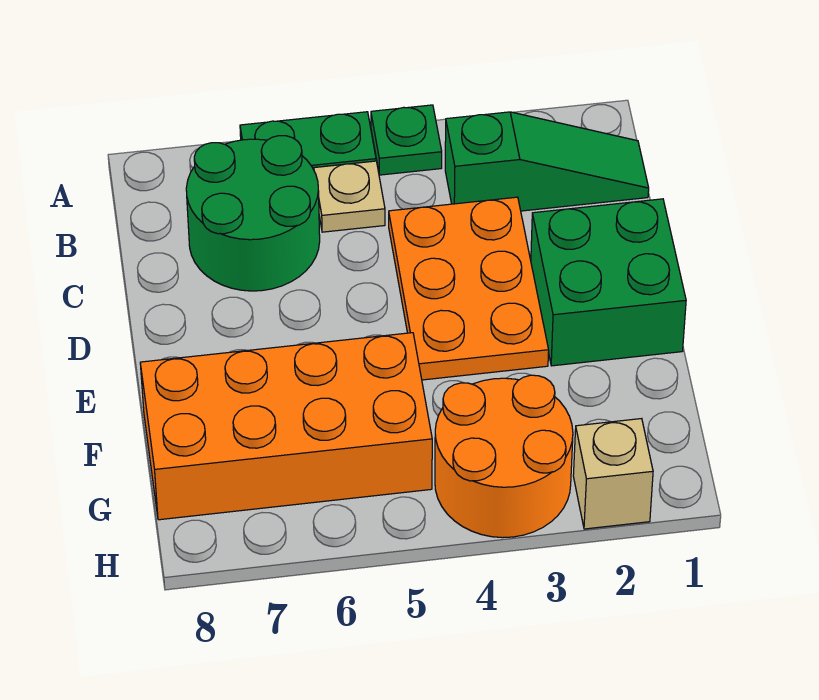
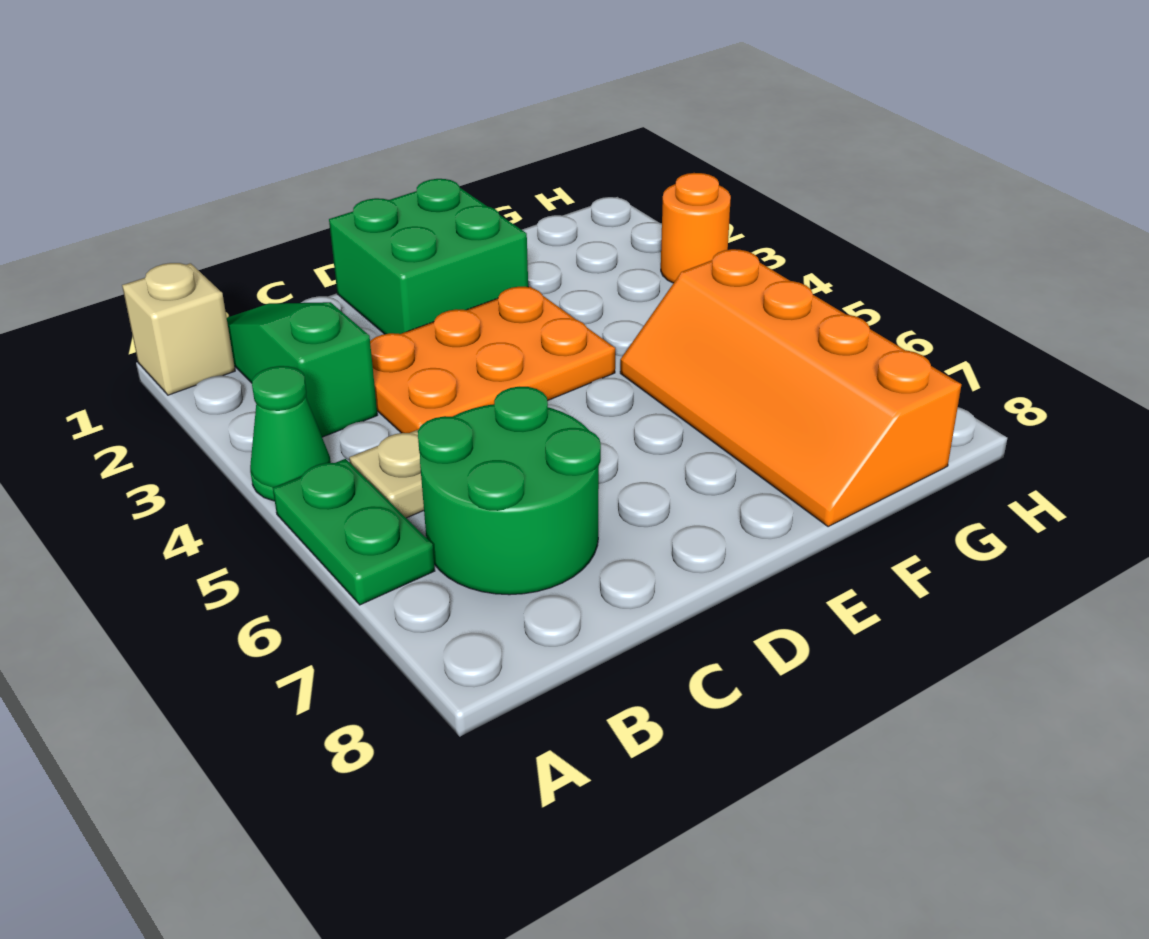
green plate A4 level 1 -> green cone A4 level 1
orange brick F5:G8 level 1 -> orange slope F5:G8 level 1 top G
orange round brick G3:H4 level 1 -> orange round brick H3 level 1
tan brick H2 level 1 -> tan brick A1 level 1

